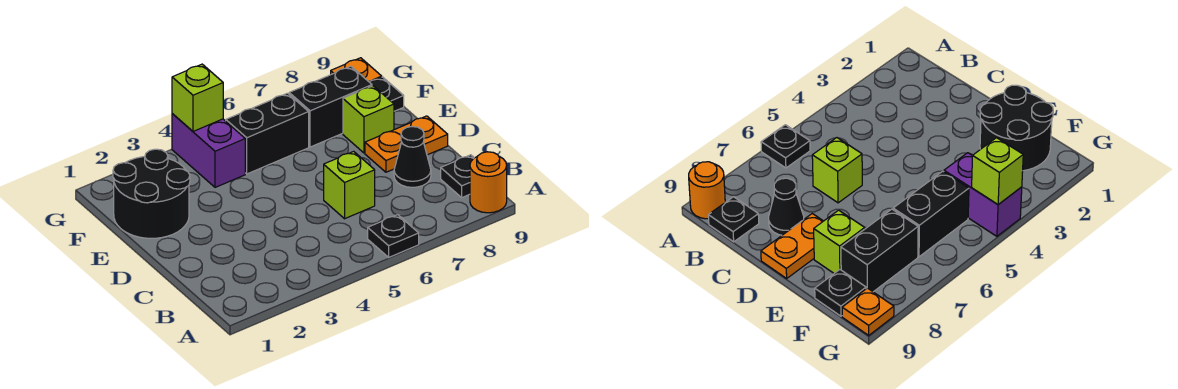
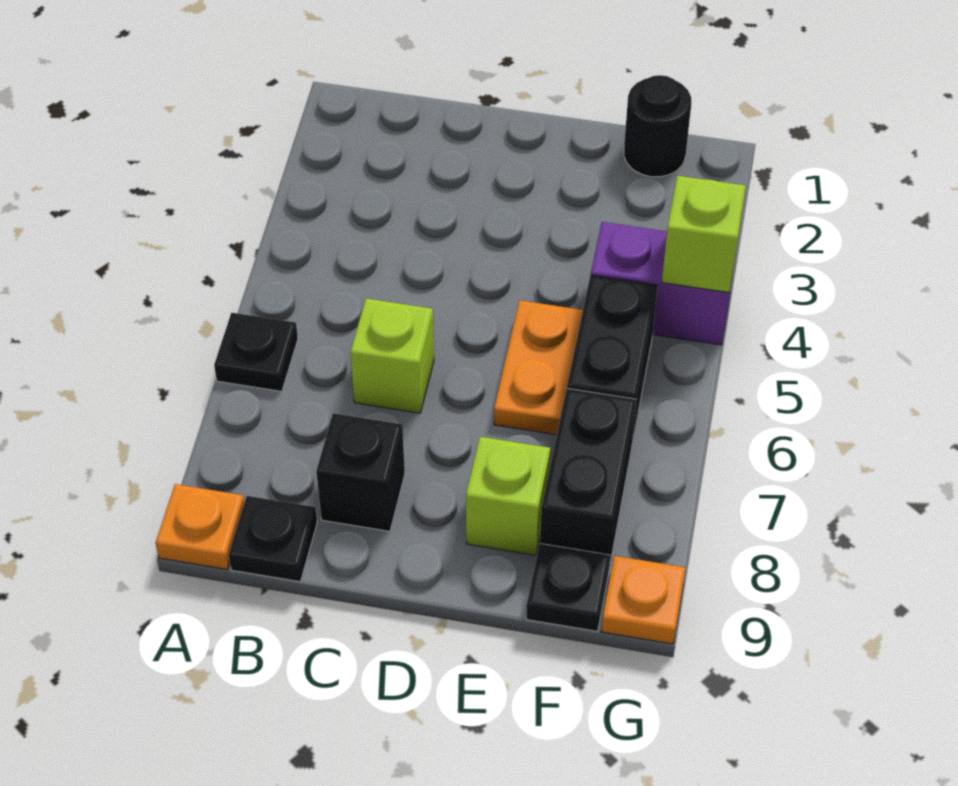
orange round brick A9 level 1 -> orange plate A9 level 1
black cone C8 level 1 -> black brick C8 level 1
orange plate D8:D9 level 1 -> orange plate E5:E6 level 1
black round brick E1:F2 level 1 -> black round brick F1 level 1

